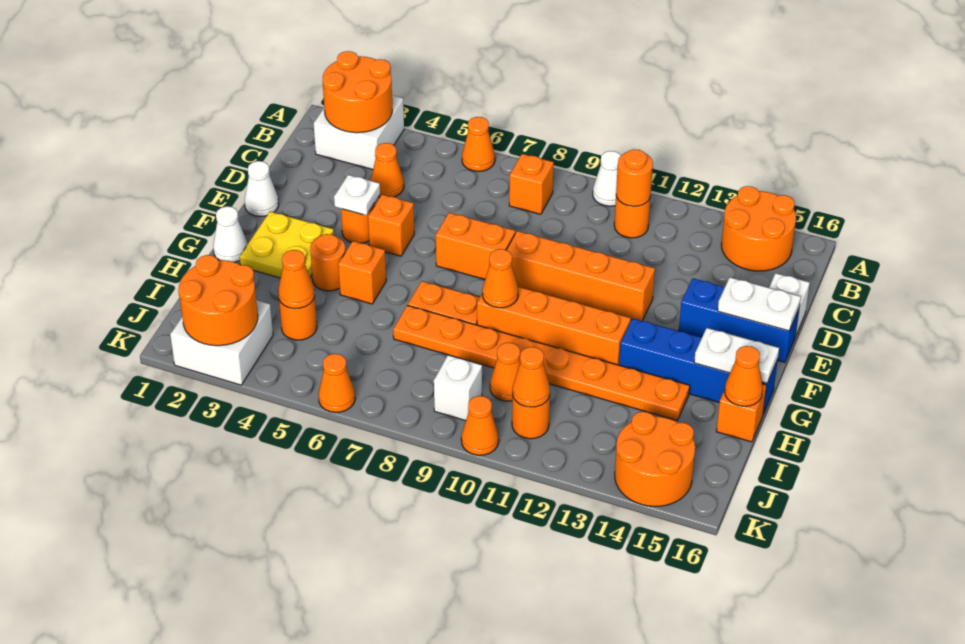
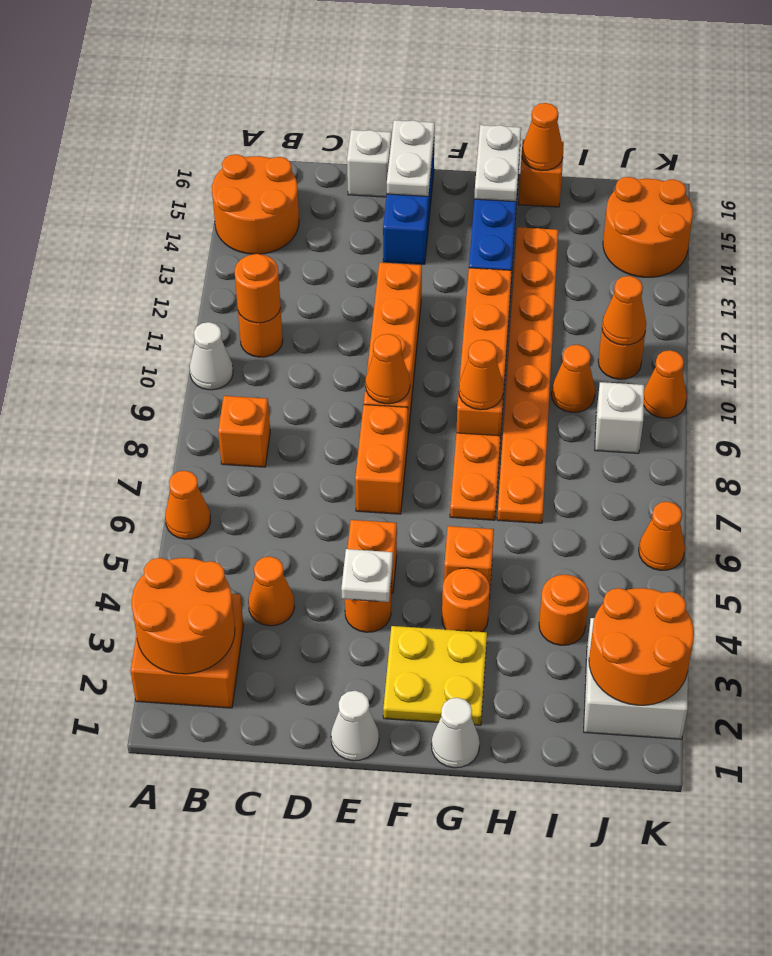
white brick A2:B3 level 1 -> orange brick A2:B3 level 1
orange cone I4 level 2 -> orange cone E9 level 2

